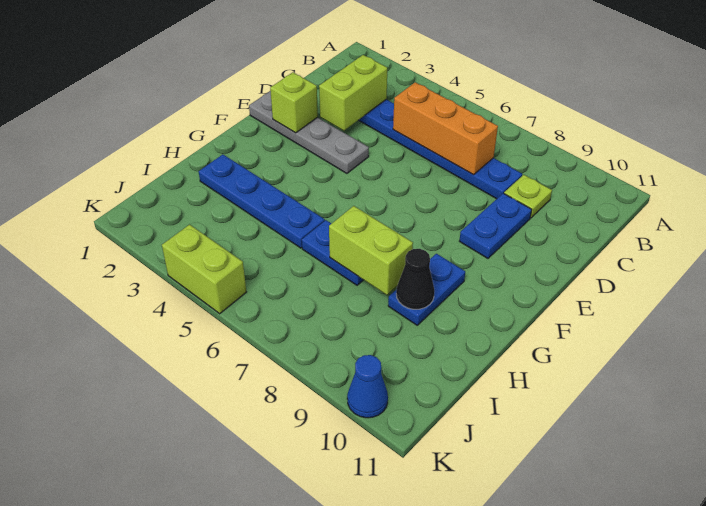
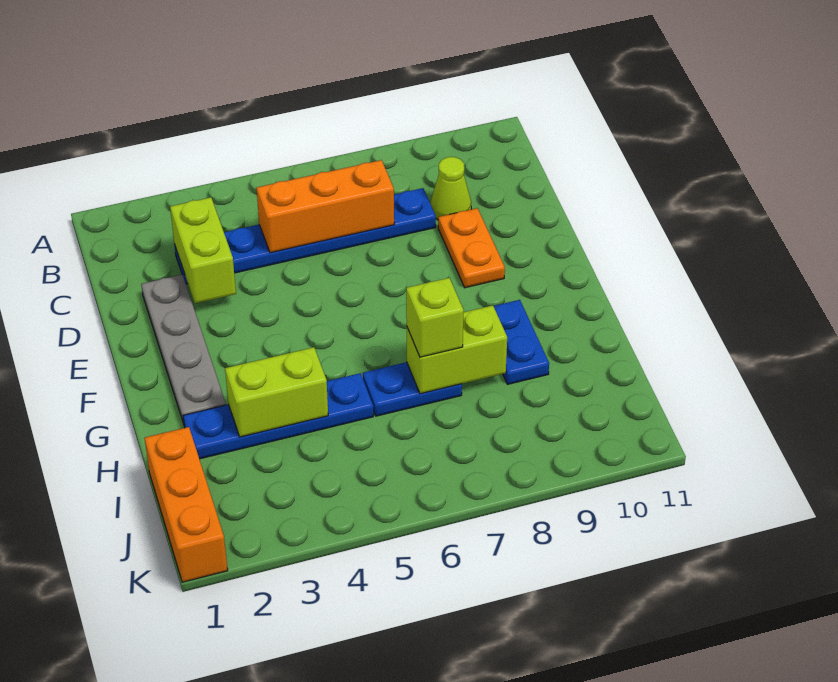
lime plate C9 level 1 -> lime cone C9 level 1
blue plate D9:E9 level 1 -> orange plate D9:E9 level 1
grey plate E1:E4 level 1 -> grey plate D2:G2 level 1
lime brick E2 level 2 -> lime brick H7 level 3
black cone H9 level 2 -> none
none -> orange brick I1:K1 level 1
lime brick K4:K5 level 1 -> lime brick H3:H4 level 2
blue cone K10 level 1 -> none

